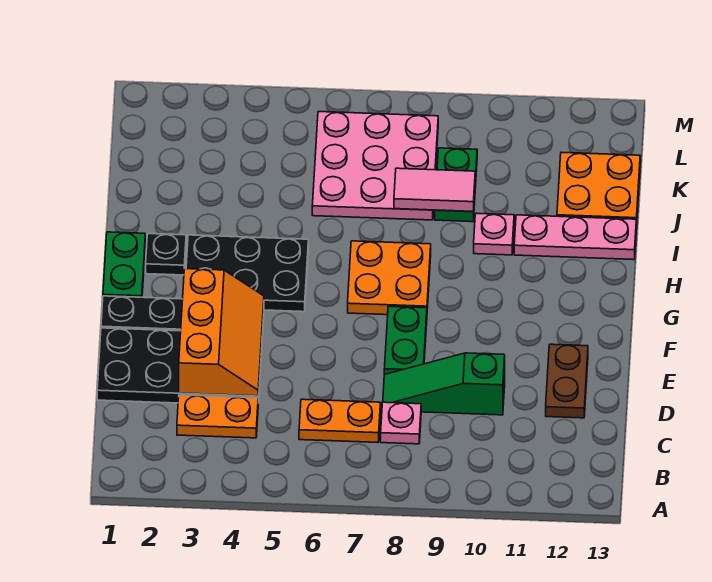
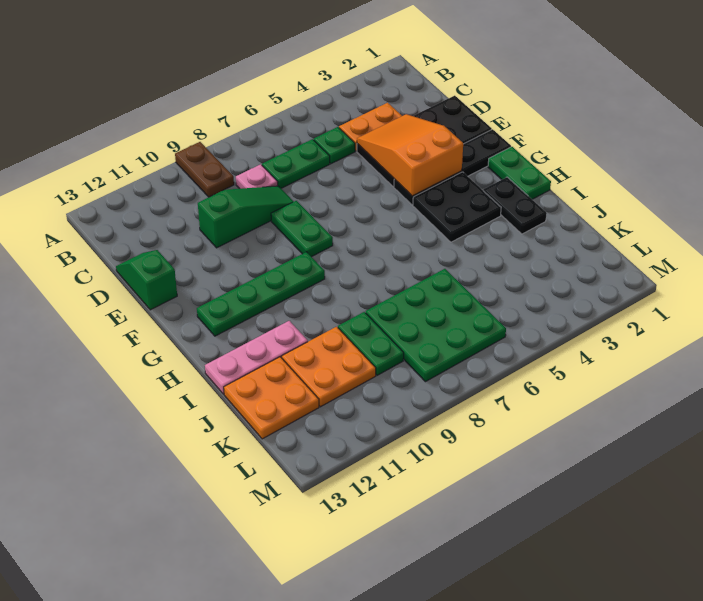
none -> green plate C5 level 1
orange plate C6:C7 level 1 -> green plate C6:C7 level 1
orange slope D3:F4 level 2 top 3 -> orange slope D3:F4 level 2 top F
brown plate D12:E12 level 1 -> brown plate A9:B9 level 1
none -> green slope D13:E13 level 1 top E
black plate G3:H5 level 1 -> black plate G3:H4 level 1
orange plate G7:H8 level 1 -> orange plate J10:K11 level 1
none -> green plate G9:G12 level 1
black plate H2 level 1 -> black plate H2:I2 level 1
pink plate I10 level 1 -> none
pink plate J6:L8 level 1 -> green plate J6:L8 level 1
pink tile J8:J9 level 2 -> none

